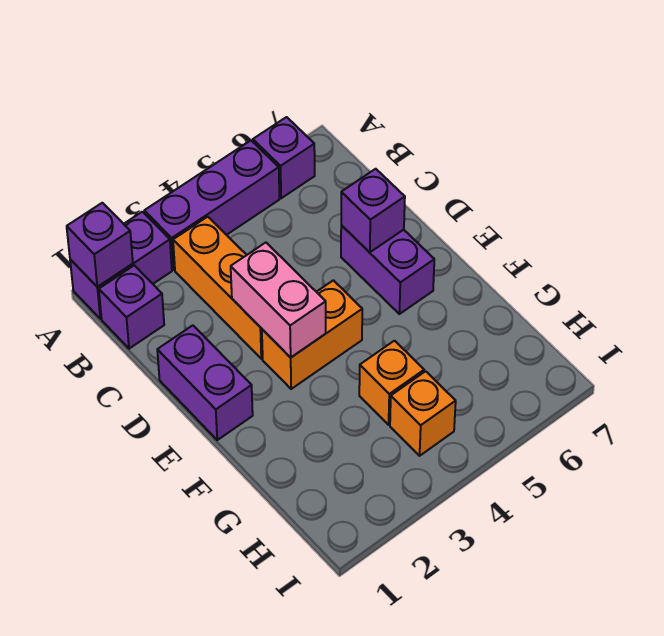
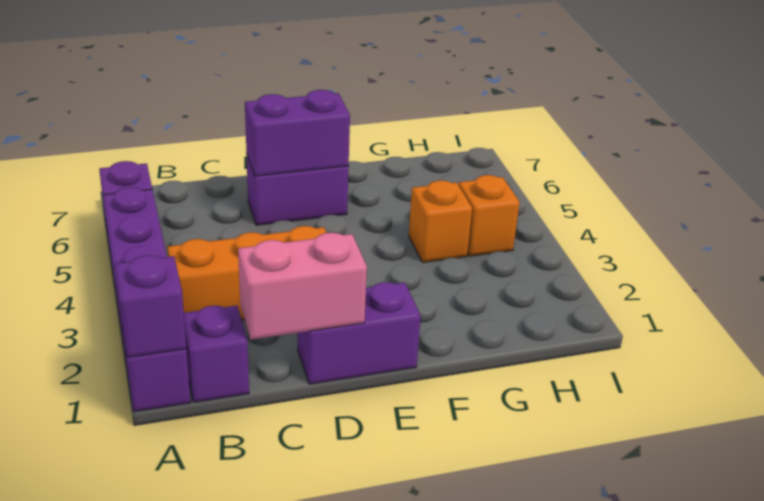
pink brick D3:E3 level 2 -> pink brick C1:D1 level 2
purple brick D6 level 2 -> purple brick D6:E6 level 2
orange brick E3:E4 level 1 -> none

